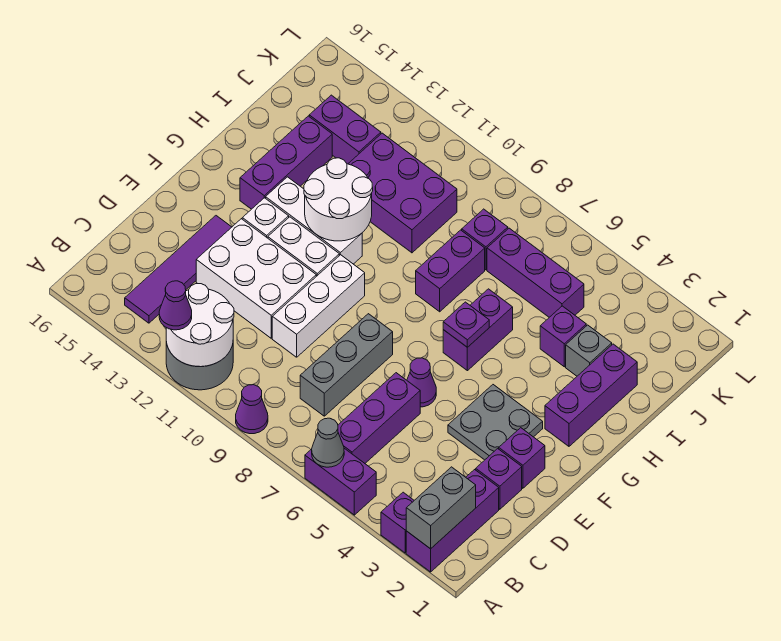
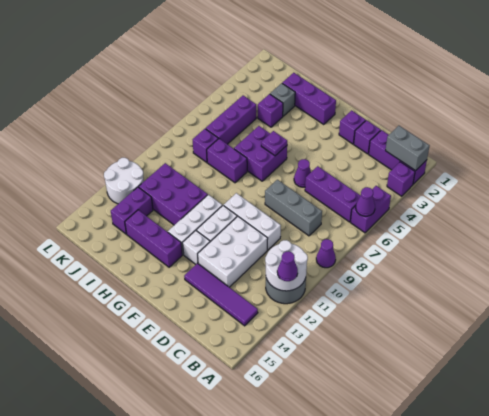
grey cone A6 level 2 -> purple cone A6 level 2
grey plate E3:F4 level 1 -> none
purple brick G6:H6 level 1 -> purple brick G6:H7 level 1
white round brick G11:H12 level 2 -> white round brick K12:L13 level 1
purple brick I10:J12 level 1 -> purple brick H11:J12 level 1

